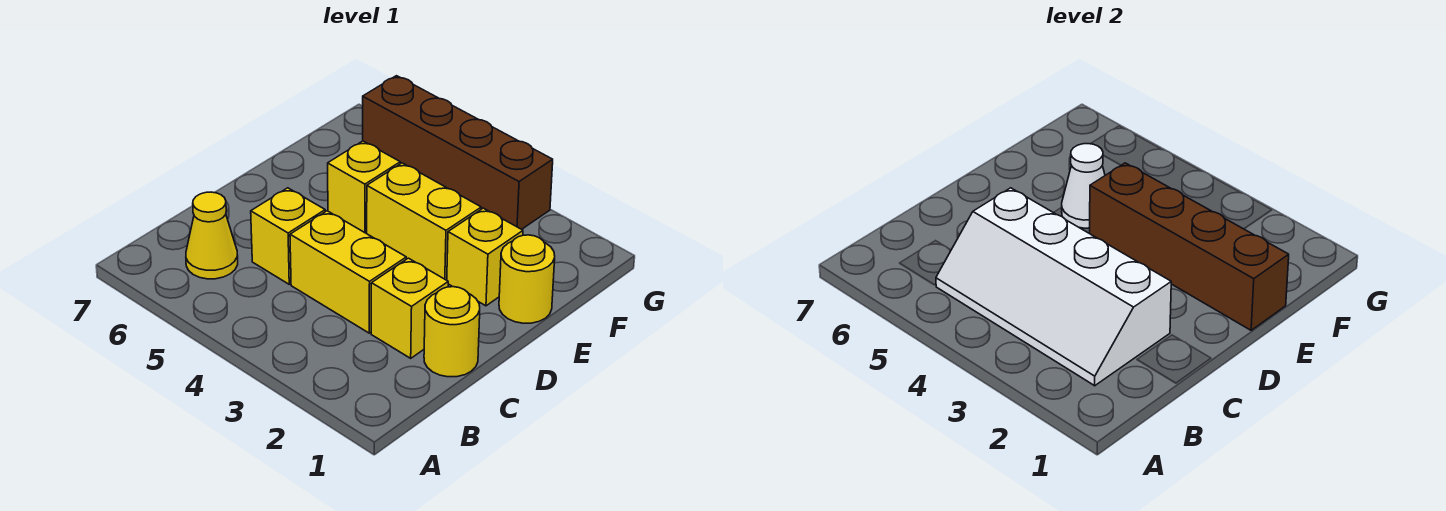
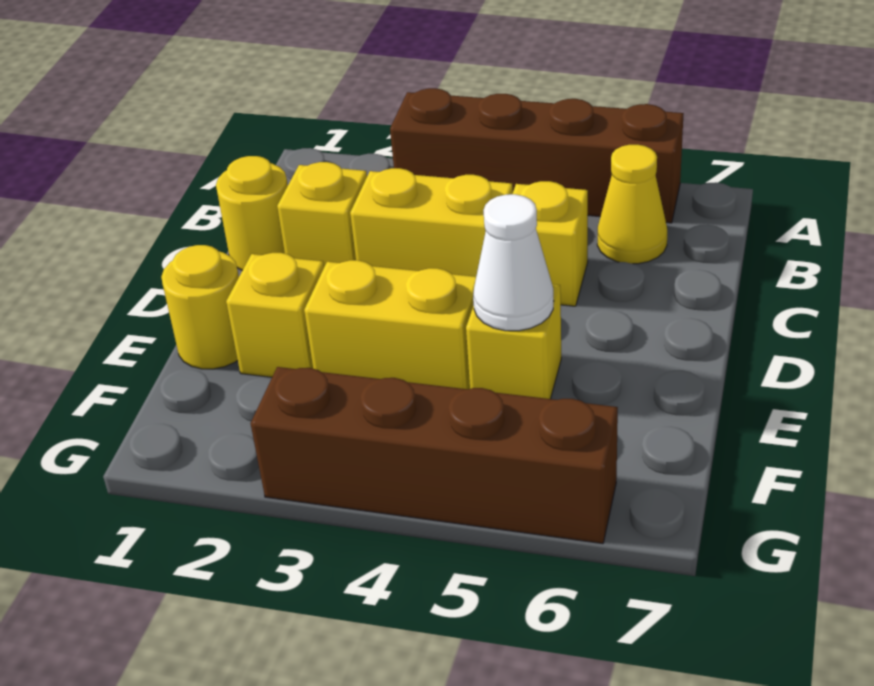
white slope B2:C5 level 2 top C -> none
brown brick E1:E4 level 2 -> brown brick A3:A6 level 1

